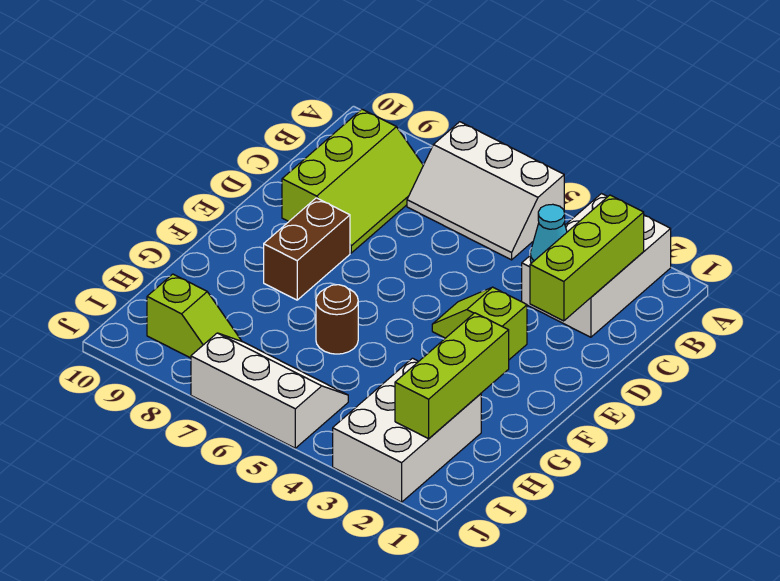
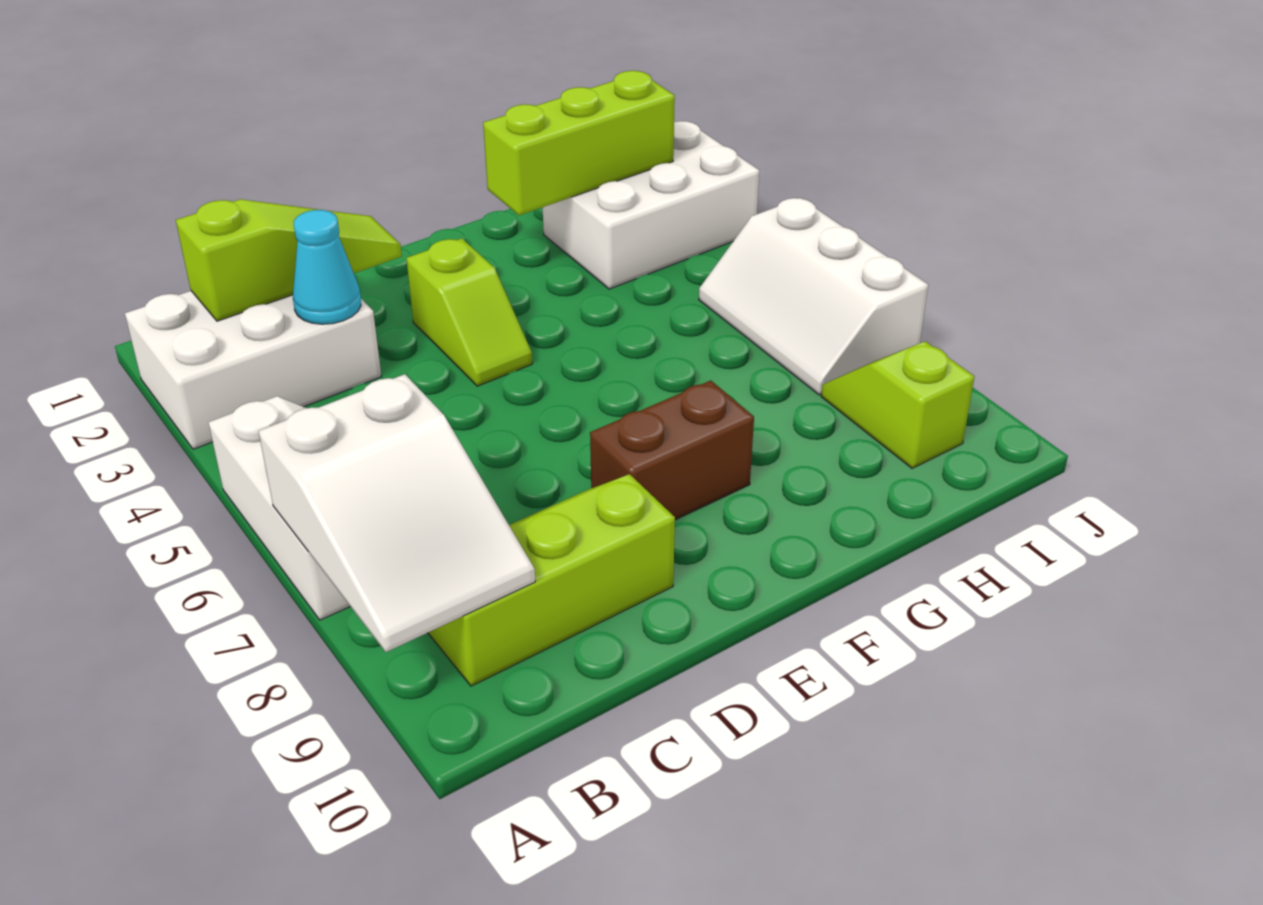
none -> white slope A7:B9 level 2 top 7
lime brick B2:D2 level 2 -> lime slope B2:D2 level 2 top B
brown round brick G6 level 1 -> none

